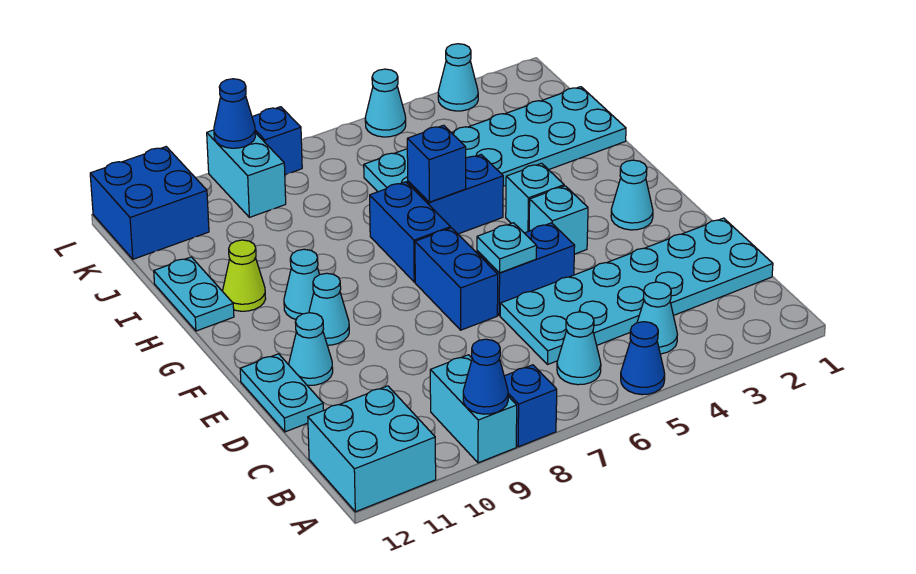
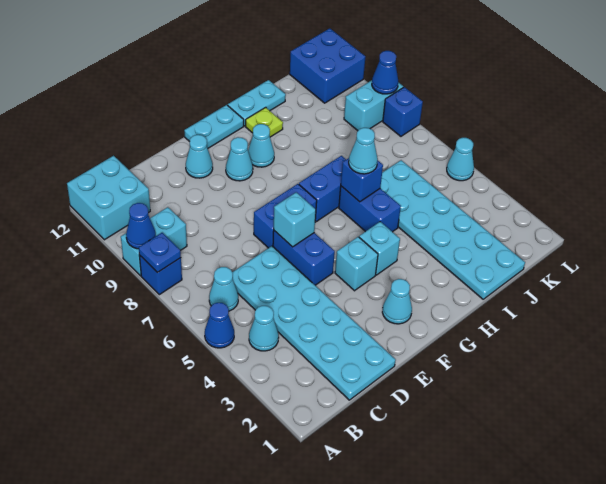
none -> blue plate A8 level 2
cyan plate D12:E12 level 1 -> cyan plate F12:G12 level 1
cyan plate E6 level 2 -> cyan brick E6 level 2
lime cone H11 level 1 -> lime plate H11 level 1
cyan cone L3 level 1 -> cyan cone H6 level 3

